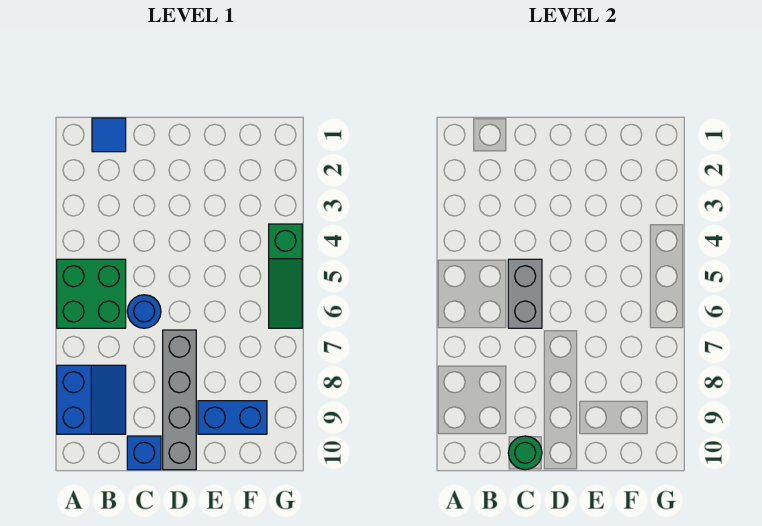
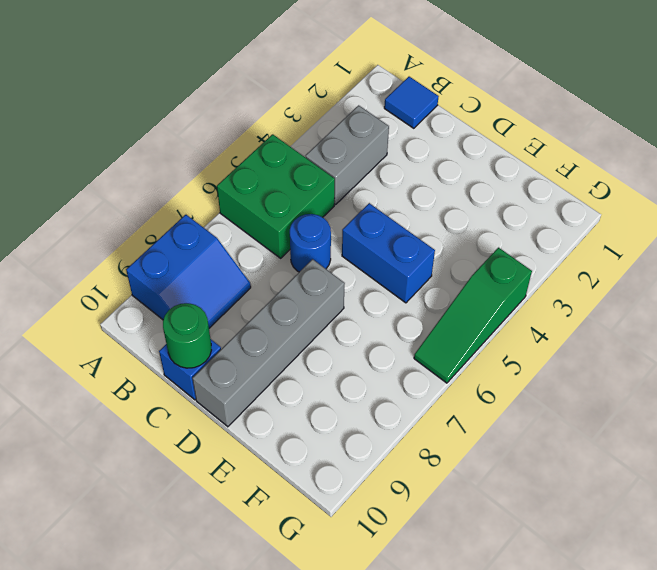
grey brick C5:C6 level 2 -> grey brick B3:B4 level 1
blue brick E9:F9 level 1 -> blue brick D5:E5 level 1

